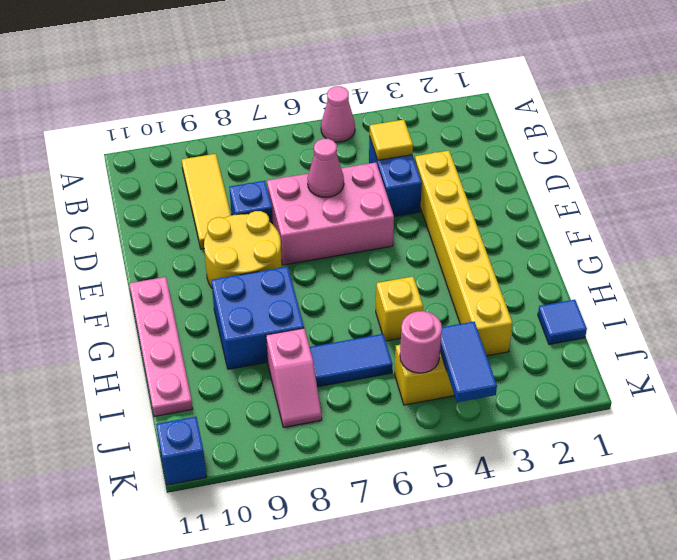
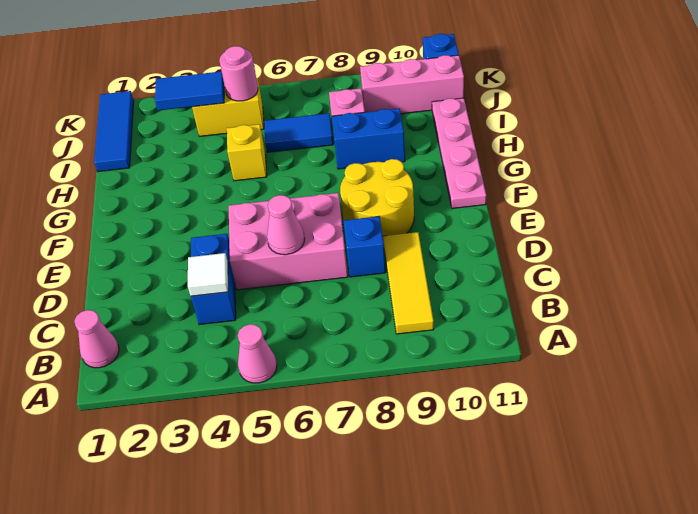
none -> pink cone B1 level 1
yellow tile C4 level 2 -> white tile C4 level 2
yellow brick D3:I3 level 1 -> none
blue brick G8:H9 level 1 -> blue brick H8:H9 level 1
blue tile I1 level 1 -> blue tile I1:K1 level 1
blue tile J4:K4 level 2 -> blue tile J3:J4 level 2
none -> pink brick J9:J11 level 1

